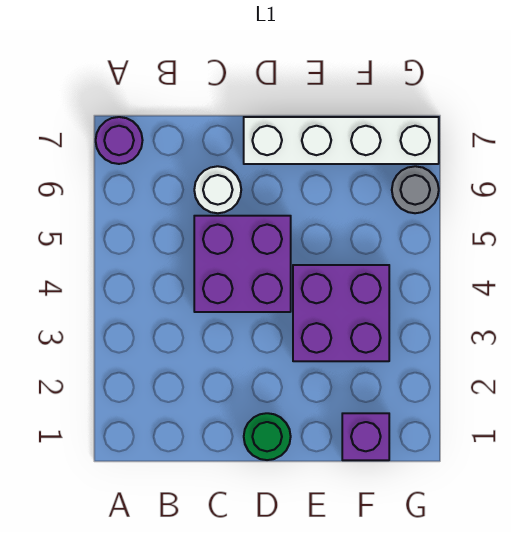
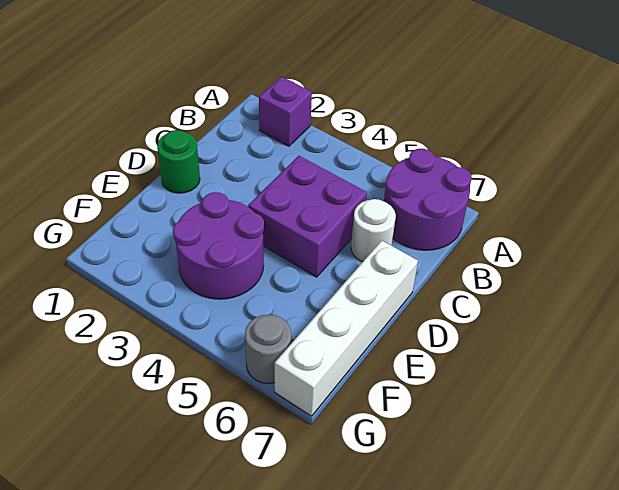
purple round brick A7 level 1 -> purple round brick A6:B7 level 1
purple brick E3:F4 level 1 -> purple round brick E3:F4 level 1
purple brick F1 level 1 -> purple brick A2 level 1

